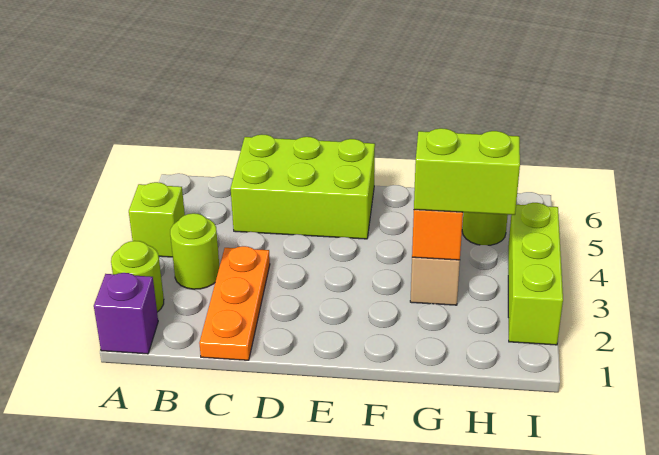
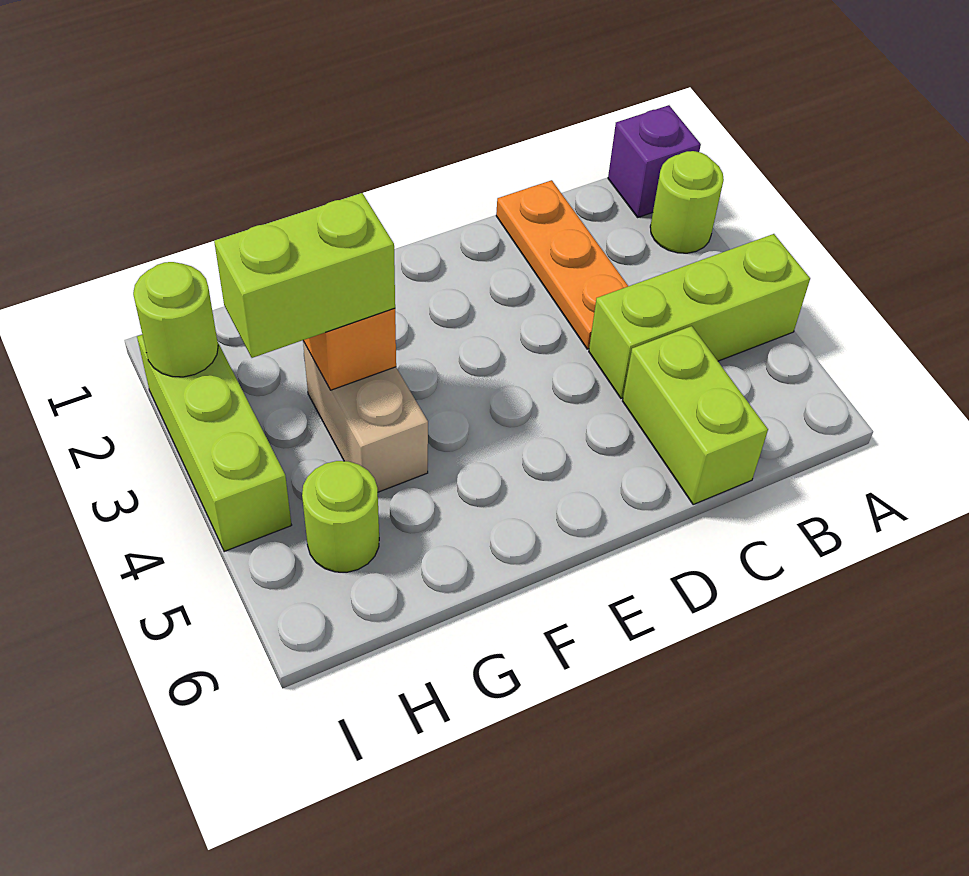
lime brick A4 level 1 -> lime brick A4:C4 level 1
lime round brick B3 level 1 -> lime round brick I2 level 2
lime brick C5:E6 level 1 -> lime brick C5:C6 level 1

